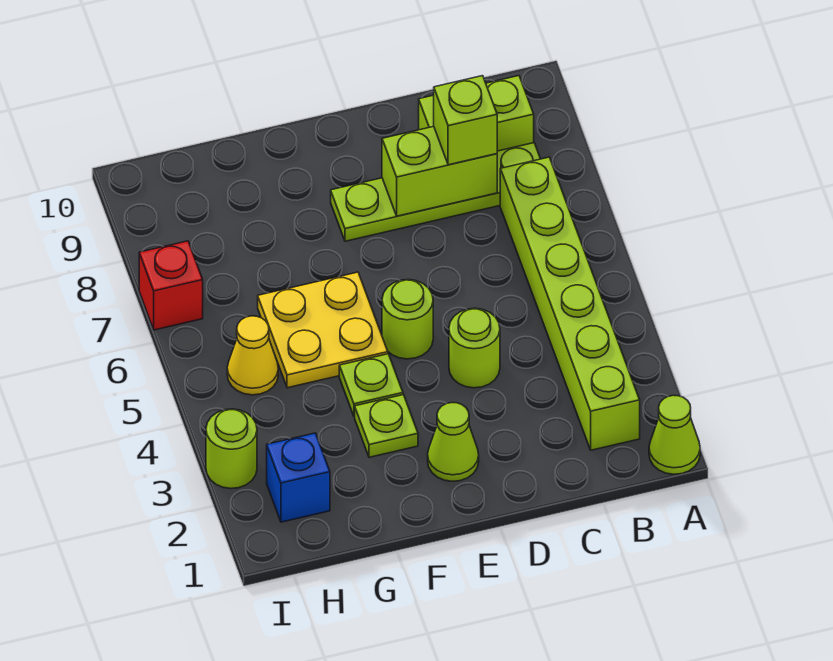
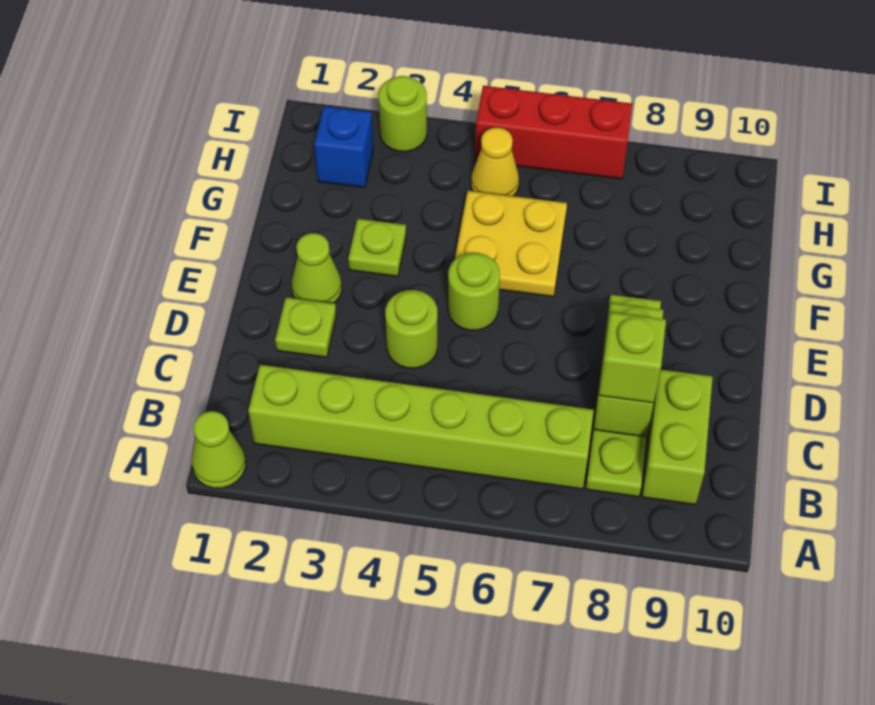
lime plate F4 level 1 -> lime plate D2 level 1
red brick I7 level 1 -> red brick I5:I7 level 1

